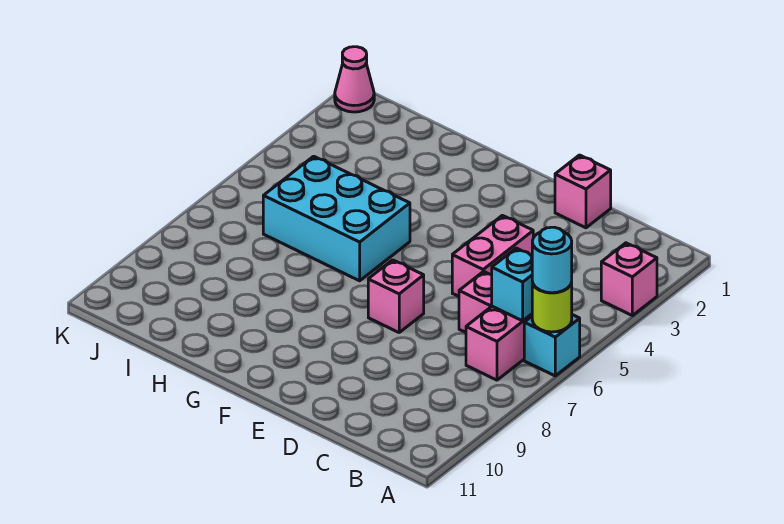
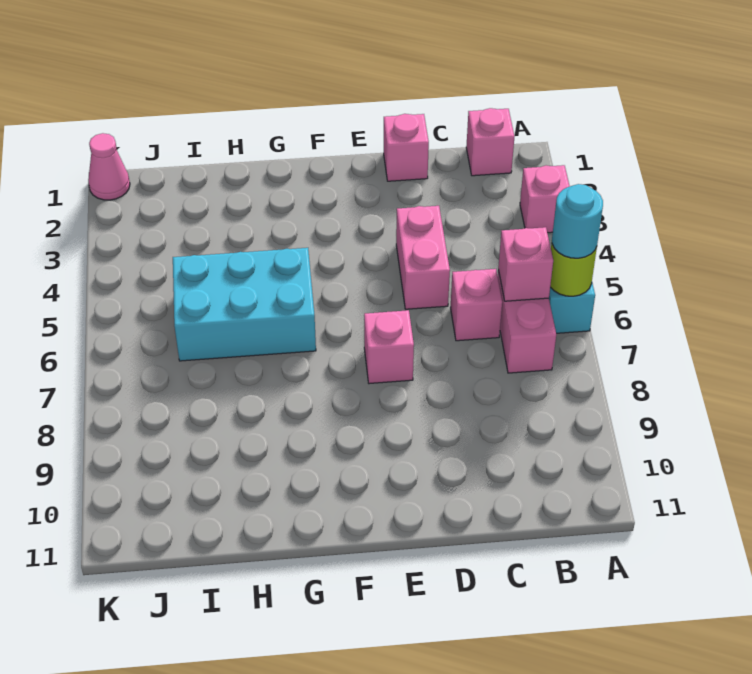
none -> pink brick B1 level 1
cyan brick B6 level 2 -> pink brick B6 level 2

